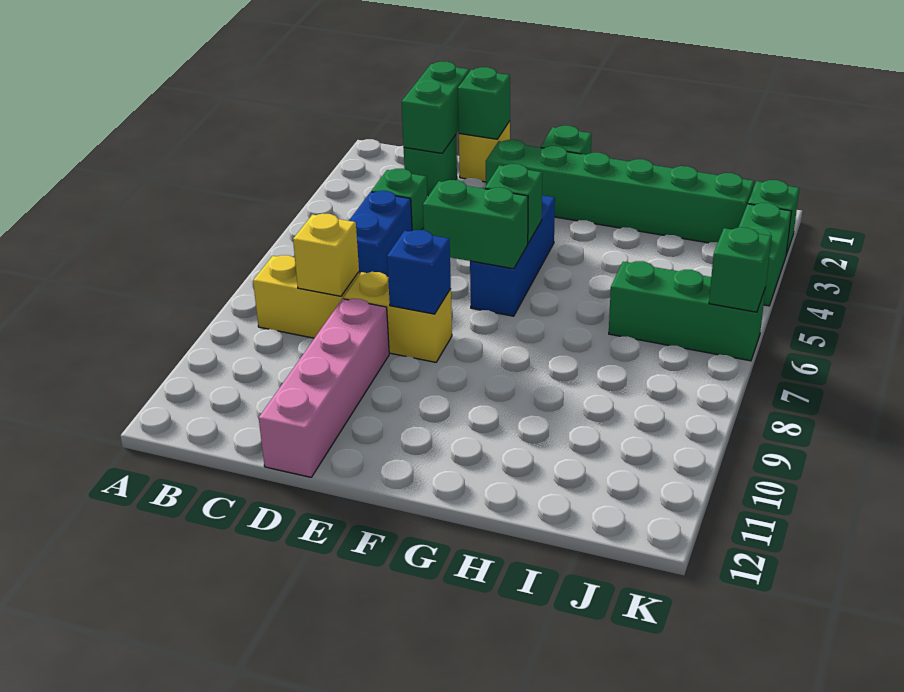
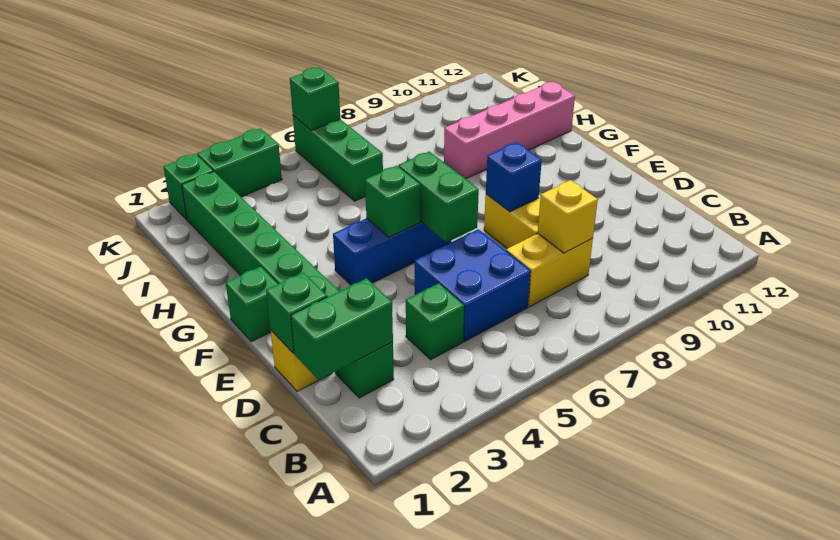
yellow brick B8:C8 level 1 -> yellow brick C7:C8 level 1
blue brick C5:C6 level 1 -> blue brick C5:D6 level 1
pink brick D9:D12 level 1 -> pink brick H9:H12 level 1

